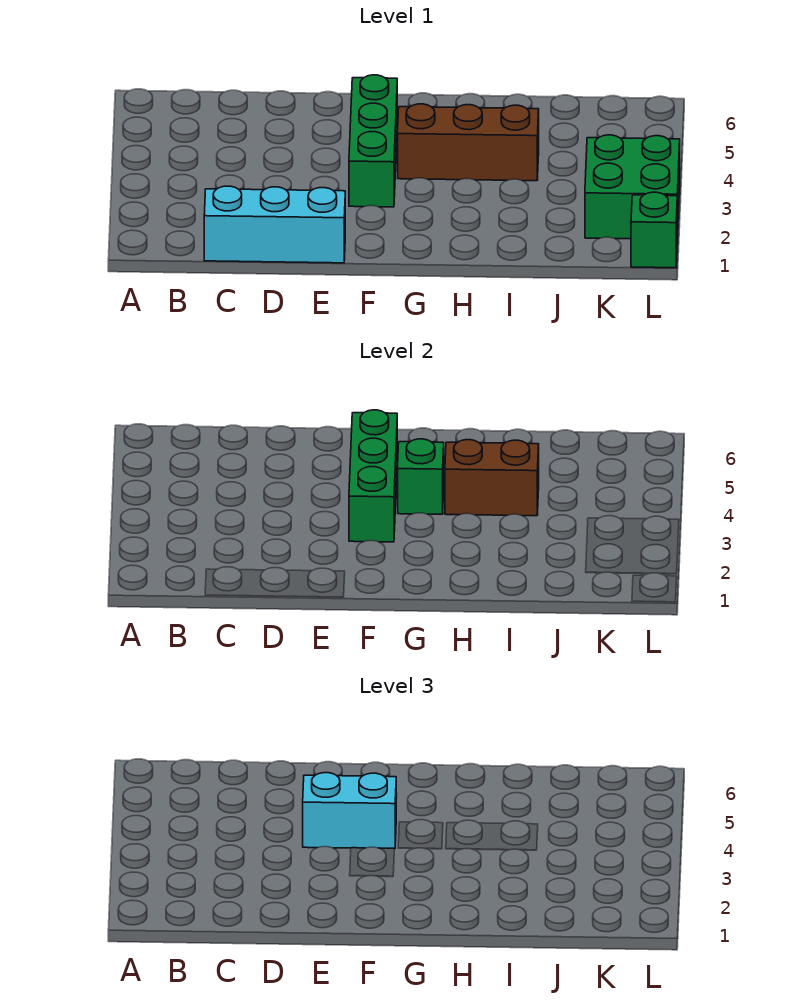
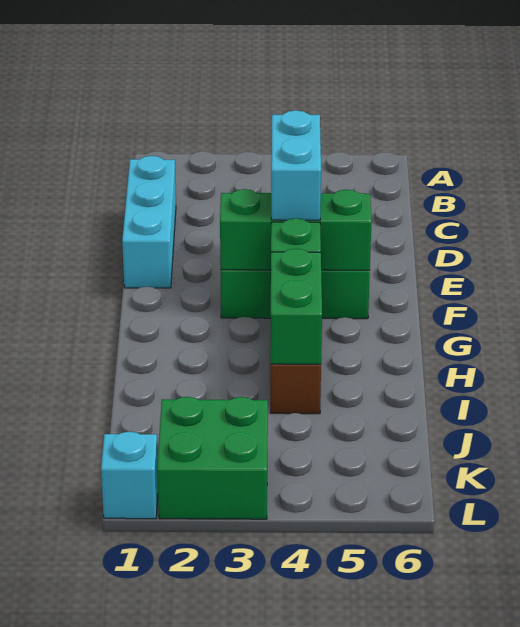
brown brick H4:I4 level 2 -> green brick H4:I4 level 2
green brick L1 level 1 -> cyan brick L1 level 1

